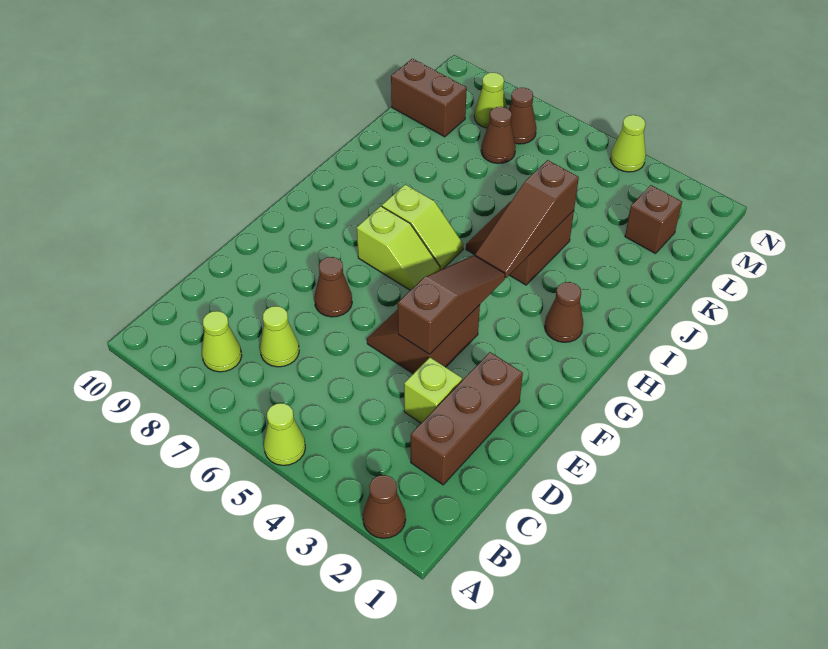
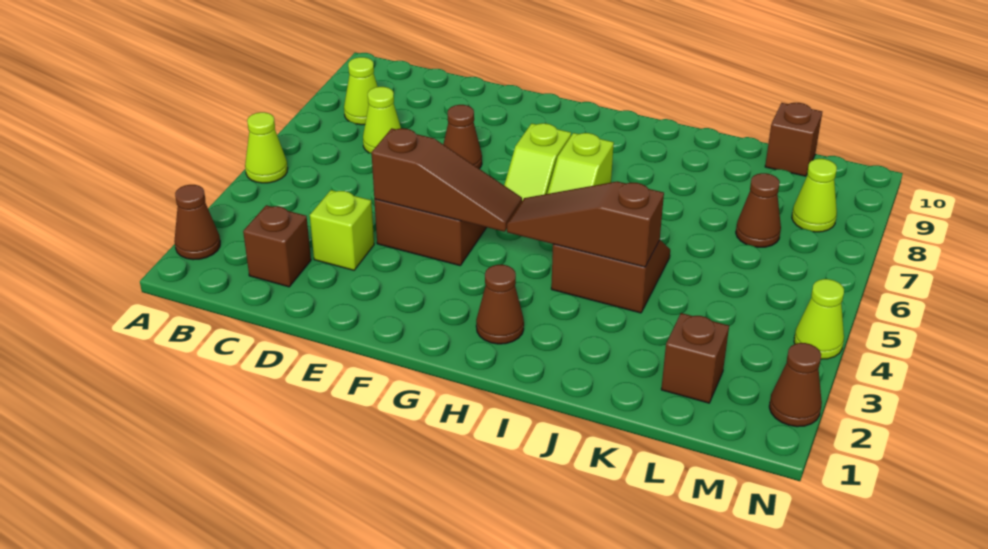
brown brick C2:E2 level 1 -> brown brick C2 level 1
brown brick L9:L10 level 1 -> brown brick L10 level 1
brown cone M7 level 1 -> brown cone N2 level 1

